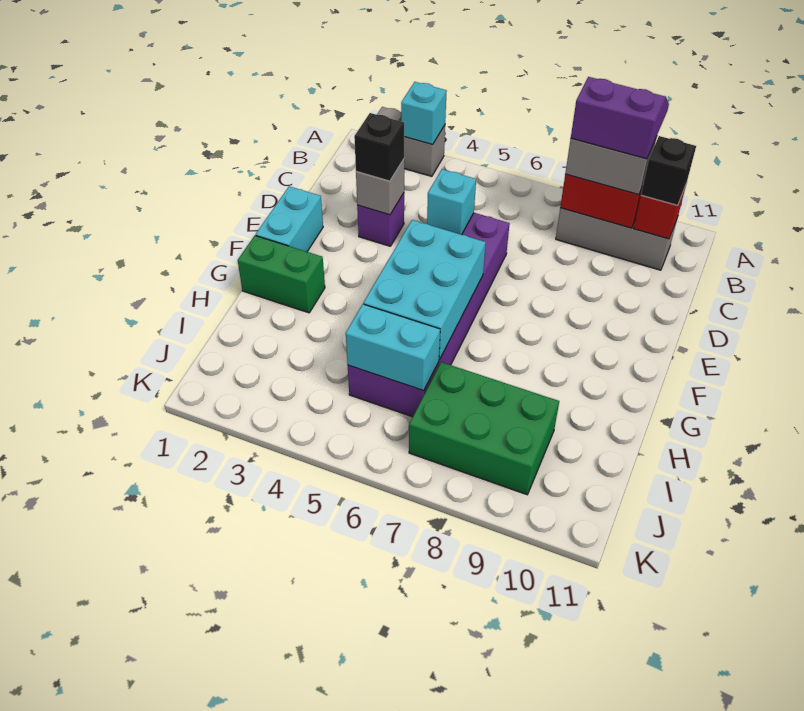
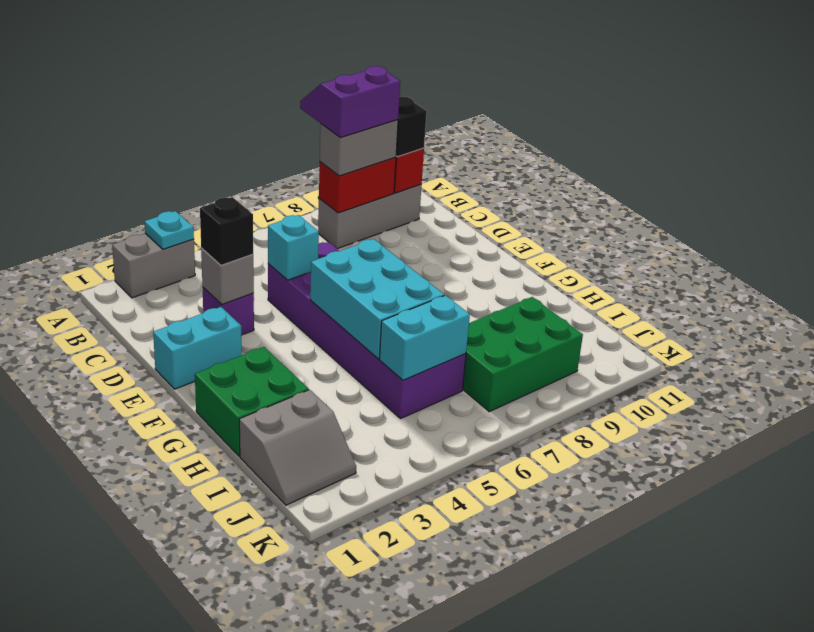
cyan brick A3 level 2 -> cyan plate A3 level 2
cyan brick E1:F1 level 1 -> cyan brick E1:E2 level 1
green brick G1:G2 level 1 -> green brick G1:H2 level 1
none -> grey slope I1:J2 level 1 top I

